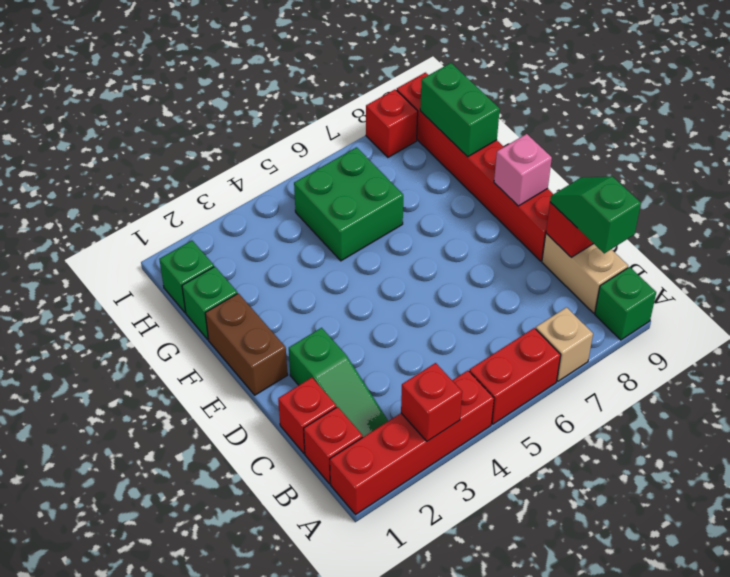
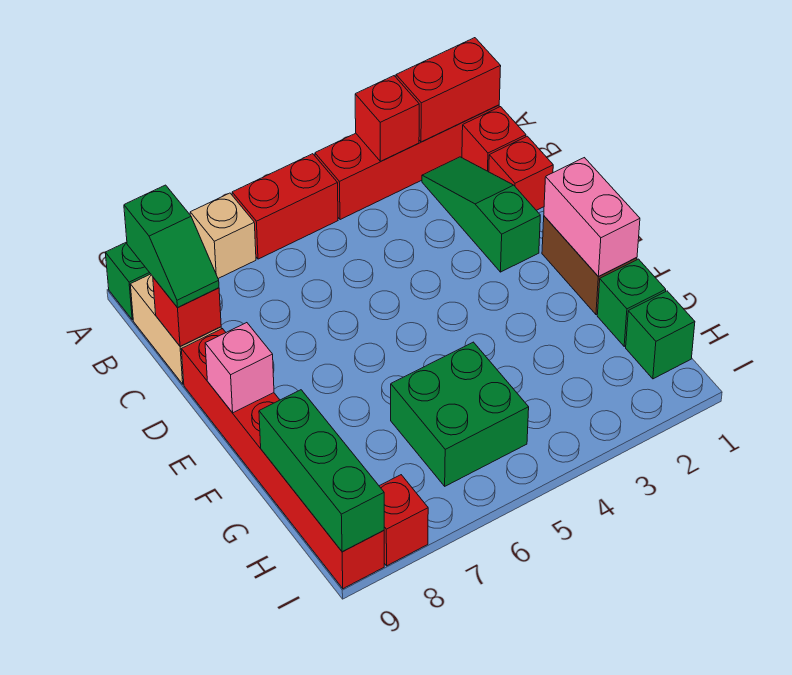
none -> red brick A1:A2 level 2
none -> pink brick E1:F1 level 2
green brick G9:H9 level 2 -> green brick G9:I9 level 2

